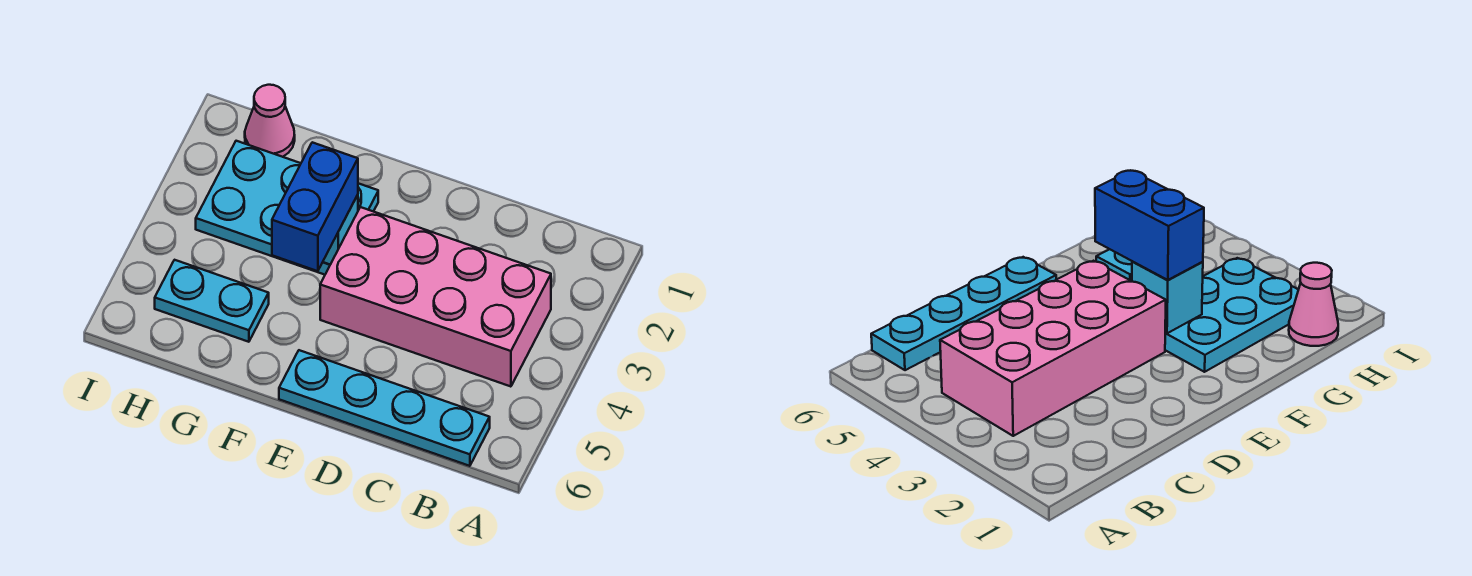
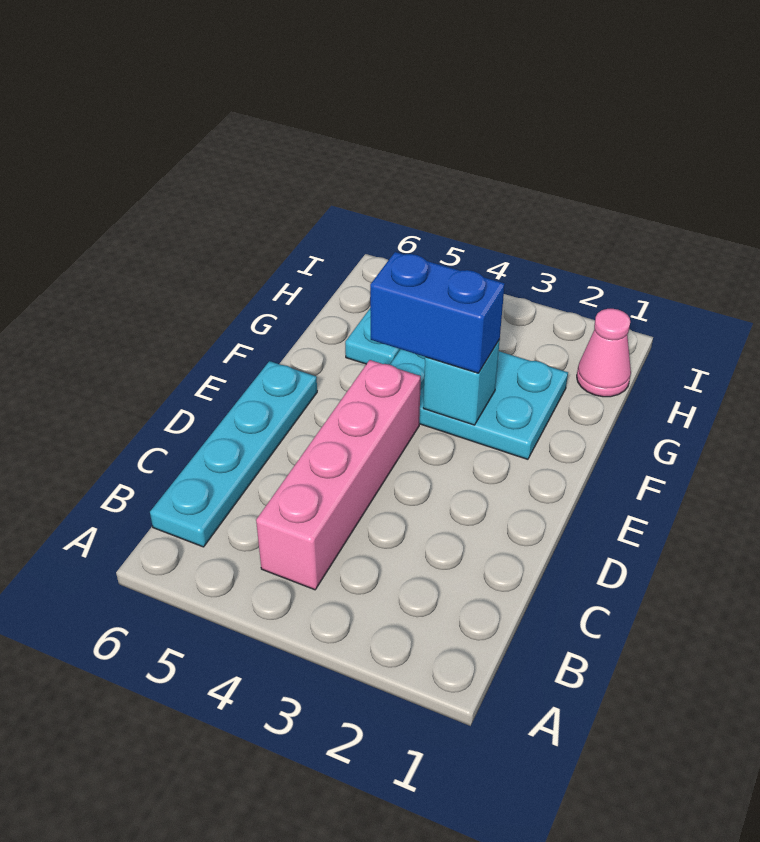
pink brick B3:E4 level 1 -> pink brick B4:E4 level 1
cyan plate F2:H3 level 1 -> cyan plate F2:G4 level 1

